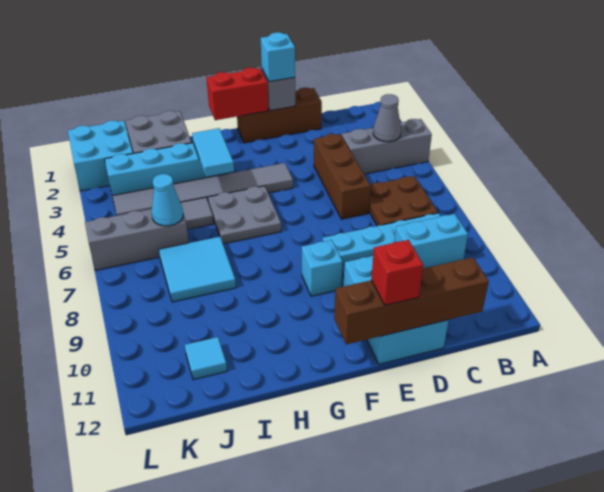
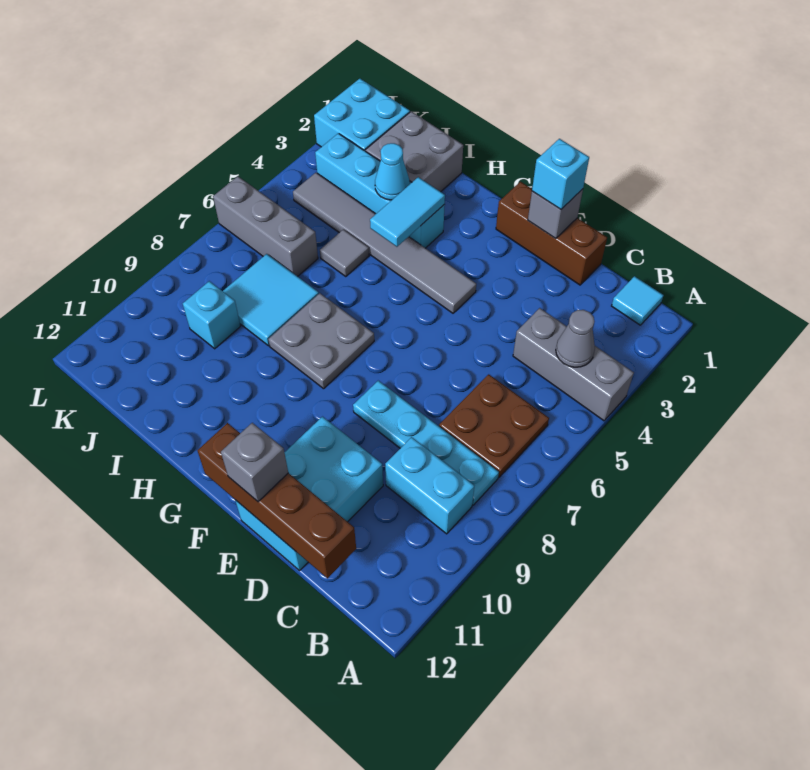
brown brick D4:D6 level 1 -> none
red brick E12 level 3 -> grey brick E12 level 3
red brick F1:G1 level 2 -> none
cyan brick F9 level 1 -> cyan brick J9 level 1
grey plate G5:H6 level 1 -> grey plate G7:H8 level 1
cyan cone J6 level 2 -> cyan cone I3 level 2
cyan tile J11 level 1 -> cyan tile B1 level 1

